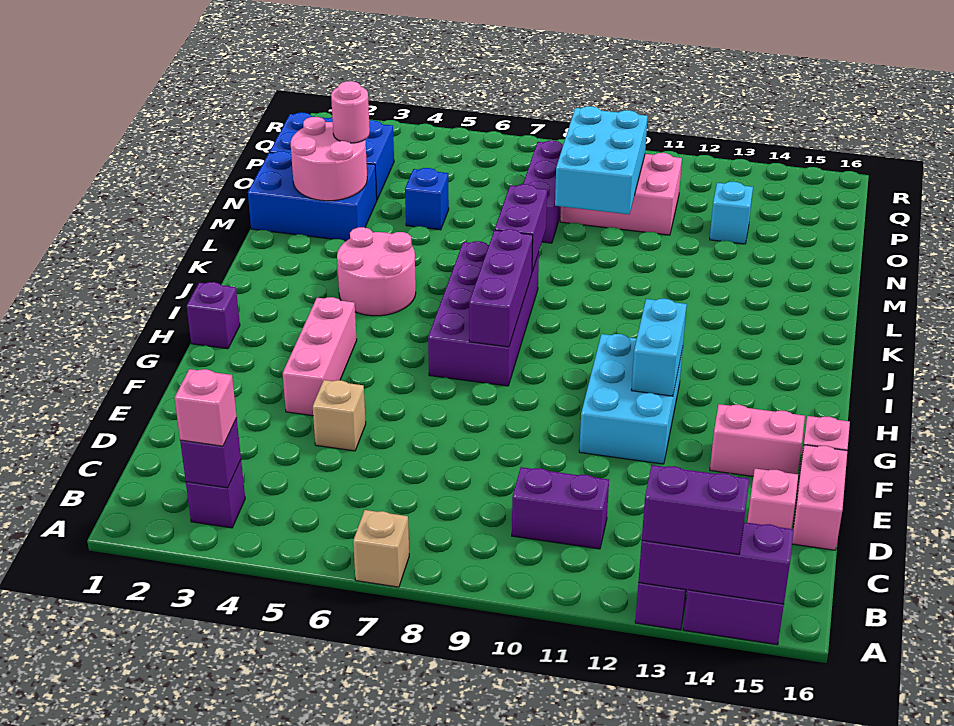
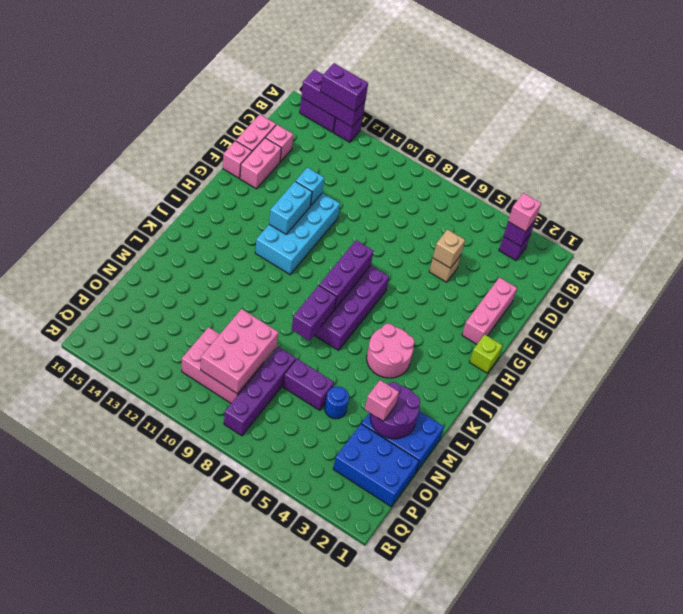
tan brick A7 level 1 -> tan brick E5 level 2
purple brick C10:C11 level 1 -> purple brick N6:N7 level 1
pink brick F4:H4 level 1 -> pink brick E2:G2 level 1
cyan brick F11:H12 level 1 -> cyan brick F11:I12 level 1
pink brick F14:F15 level 1 -> pink brick E15:F15 level 1
purple brick H1 level 1 -> lime brick H1 level 1
pink round brick M2:N3 level 2 -> purple round brick M2:N3 level 2
pink round brick N3 level 3 -> pink brick N3 level 3
blue brick N5 level 1 -> blue round brick N5 level 1
purple brick N8:P8 level 1 -> purple brick N8:Q8 level 1
cyan brick N9:P10 level 2 -> pink brick N9:P10 level 2
cyan brick O13 level 1 -> cyan brick F12 level 2

